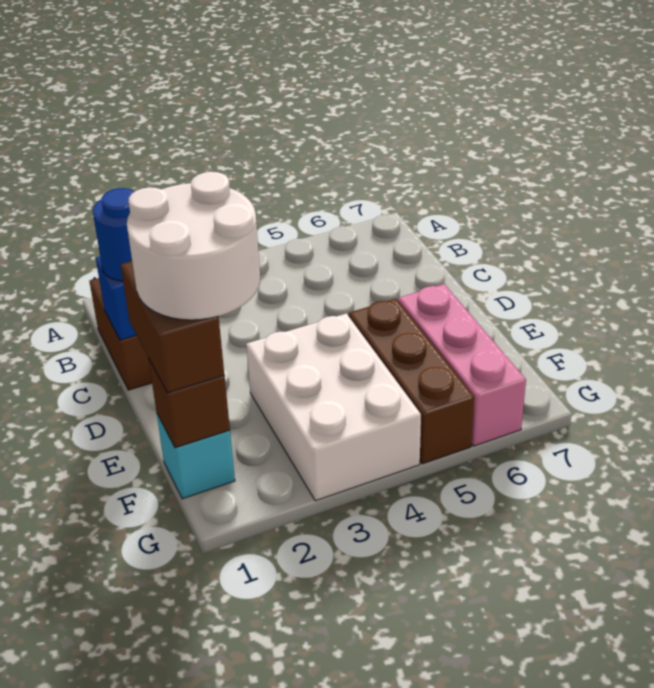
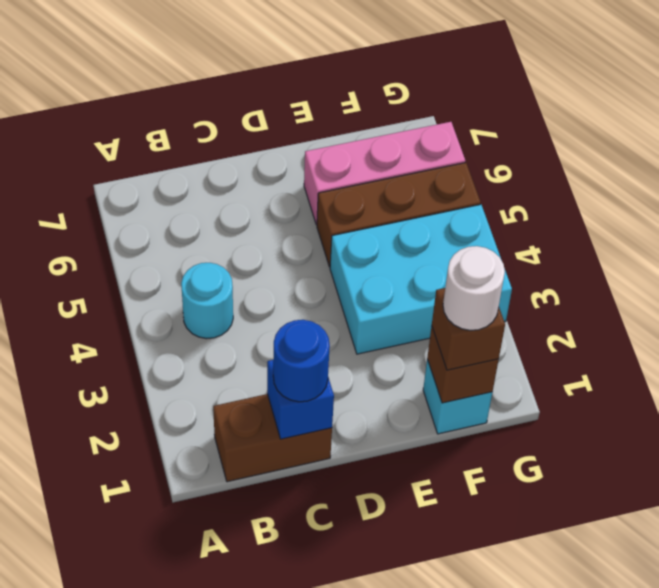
none -> cyan round brick B4 level 1
brown brick E1:F1 level 3 -> brown brick F1 level 3
white round brick E1:F2 level 4 -> white round brick F1 level 4
white brick E3:G4 level 1 -> cyan brick E3:G4 level 1

